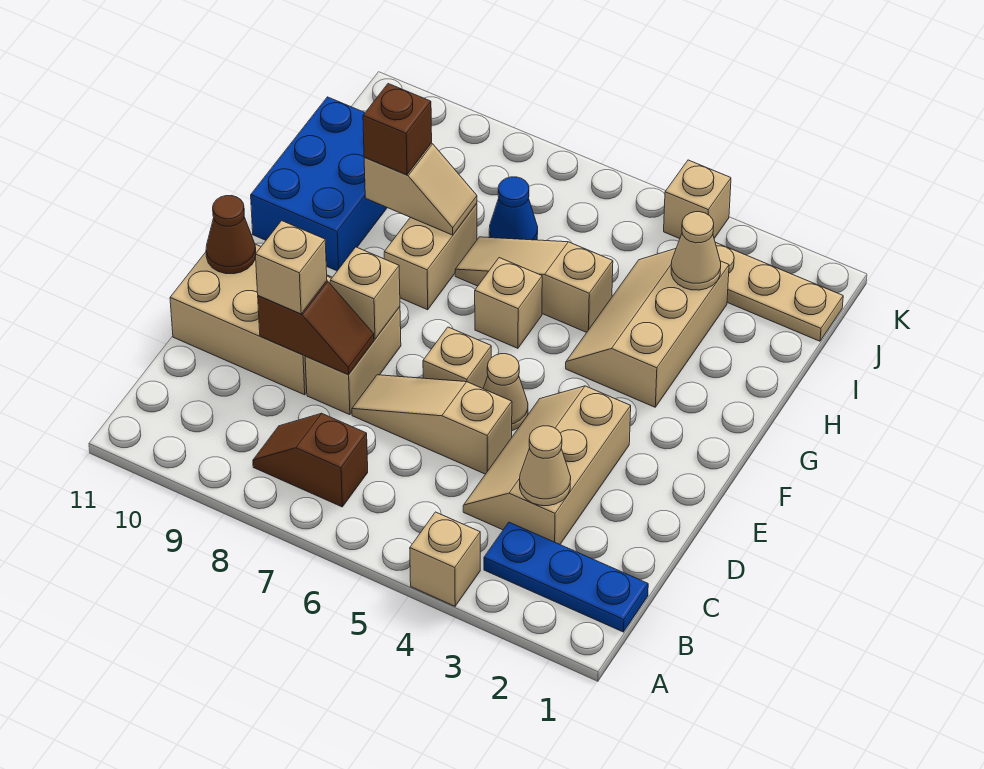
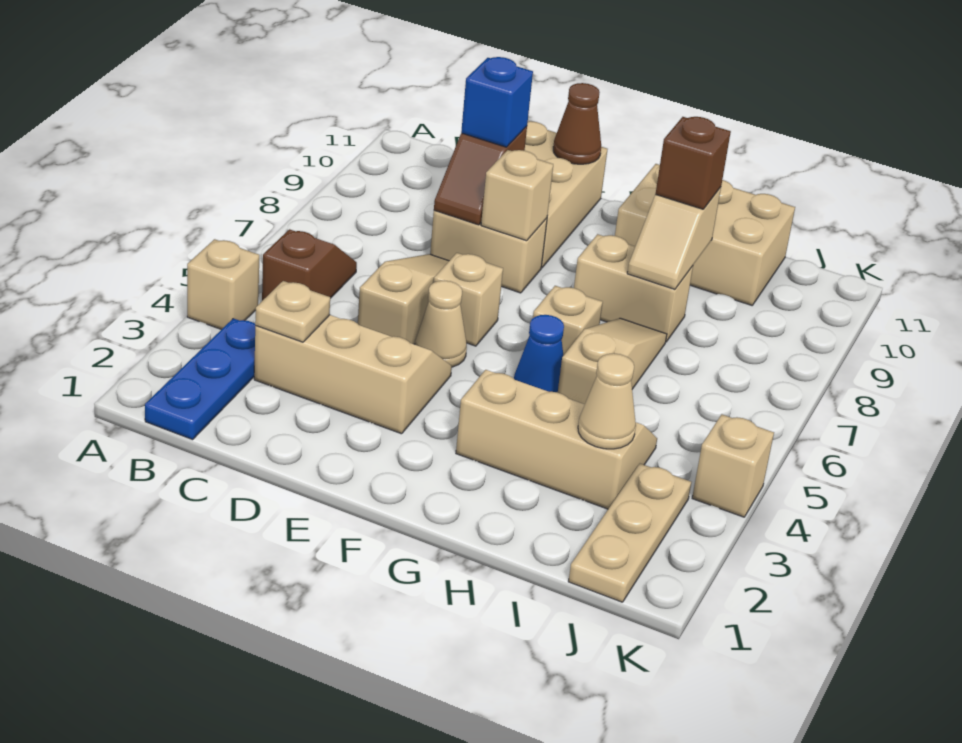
brown slope B7:B8 level 1 top 7 -> brown slope B5:B6 level 1 top 5
tan cone C3 level 2 -> tan plate C3 level 2
tan brick D9 level 3 -> blue brick D9 level 3
blue brick G10:I11 level 1 -> tan brick G10:I11 level 1
blue cone I7 level 1 -> blue cone G5 level 1

